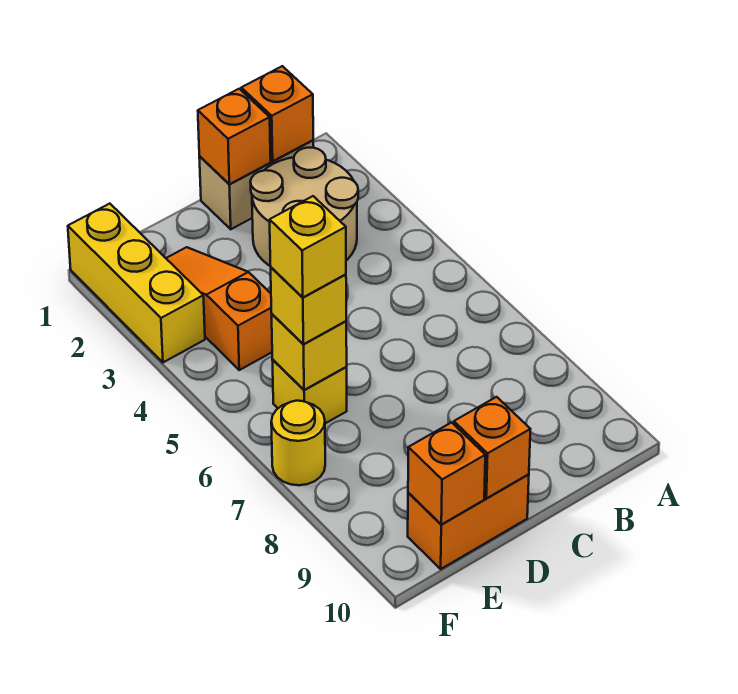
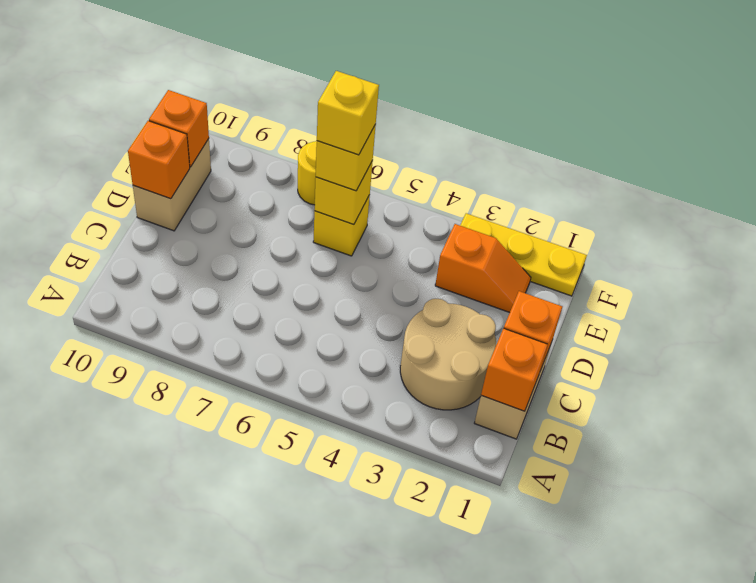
orange brick D10:E10 level 1 -> tan brick D10:E10 level 1
orange slope E2:E4 level 1 top 4 -> orange slope E2:E3 level 1 top 3
yellow brick F1:F3 level 1 -> yellow plate F1:F3 level 1

